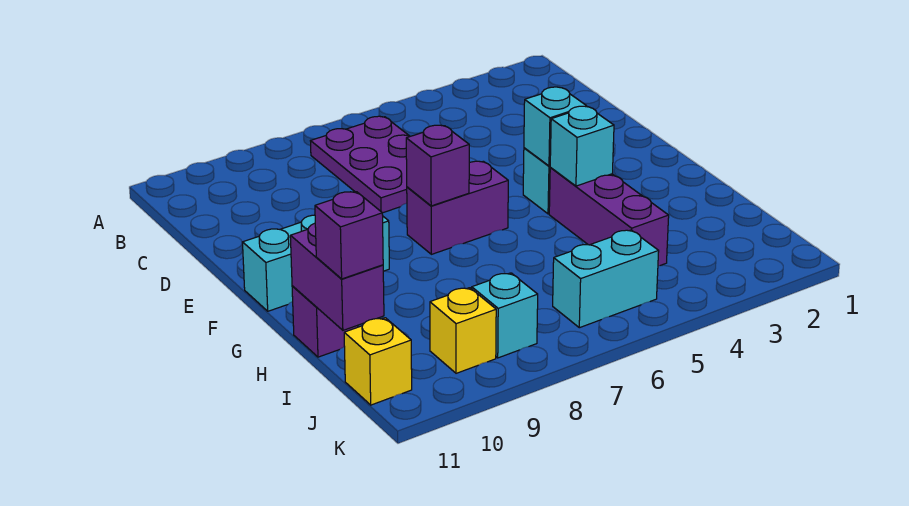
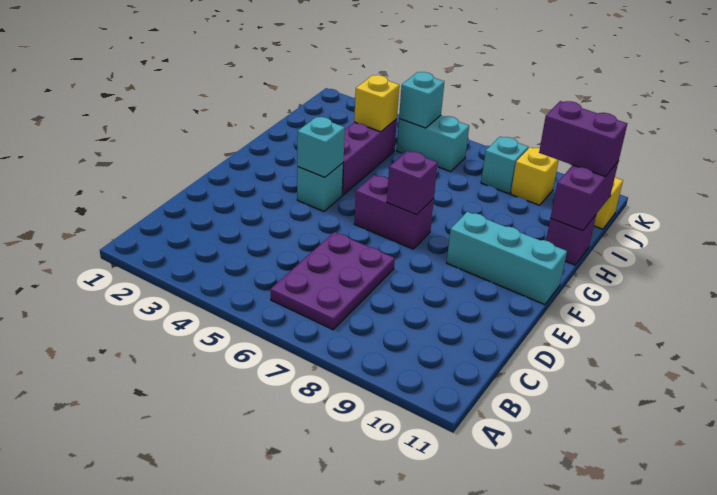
cyan brick G4 level 2 -> cyan brick J5 level 2
none -> yellow brick I4 level 2
purple brick I11 level 3 -> purple brick I10:I11 level 3

